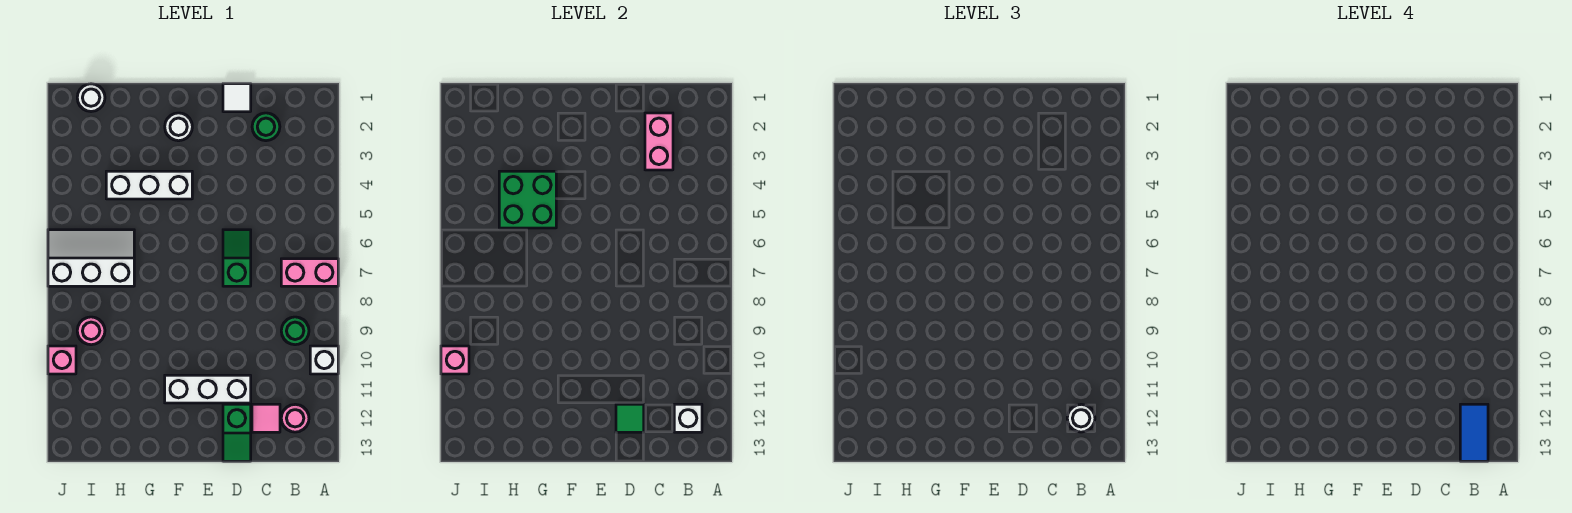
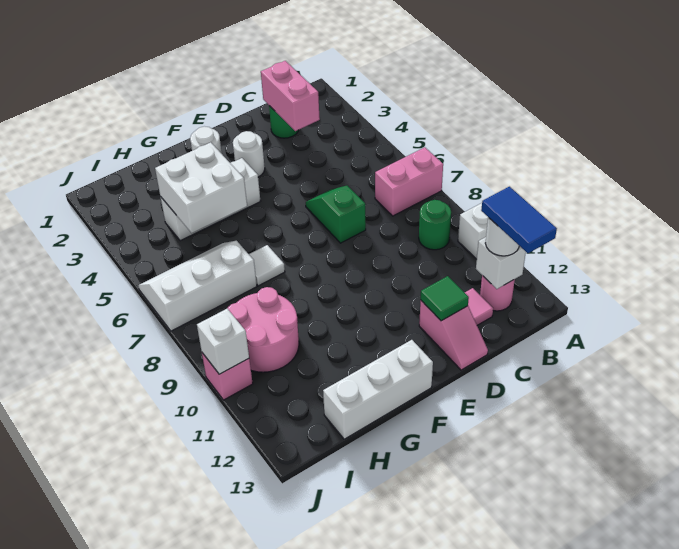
white tile D1 level 1 -> white tile G7 level 1
white brick D11:F11 level 1 -> white brick F13:H13 level 1
green slope D12:D13 level 1 top 12 -> pink slope D12:D13 level 1 top 12
green brick G4:H5 level 2 -> white brick G4:H5 level 2
white round brick I1 level 1 -> white round brick E3 level 1
pink round brick I9 level 1 -> pink round brick H9:I10 level 1
pink brick J10 level 2 -> white brick J10 level 2

